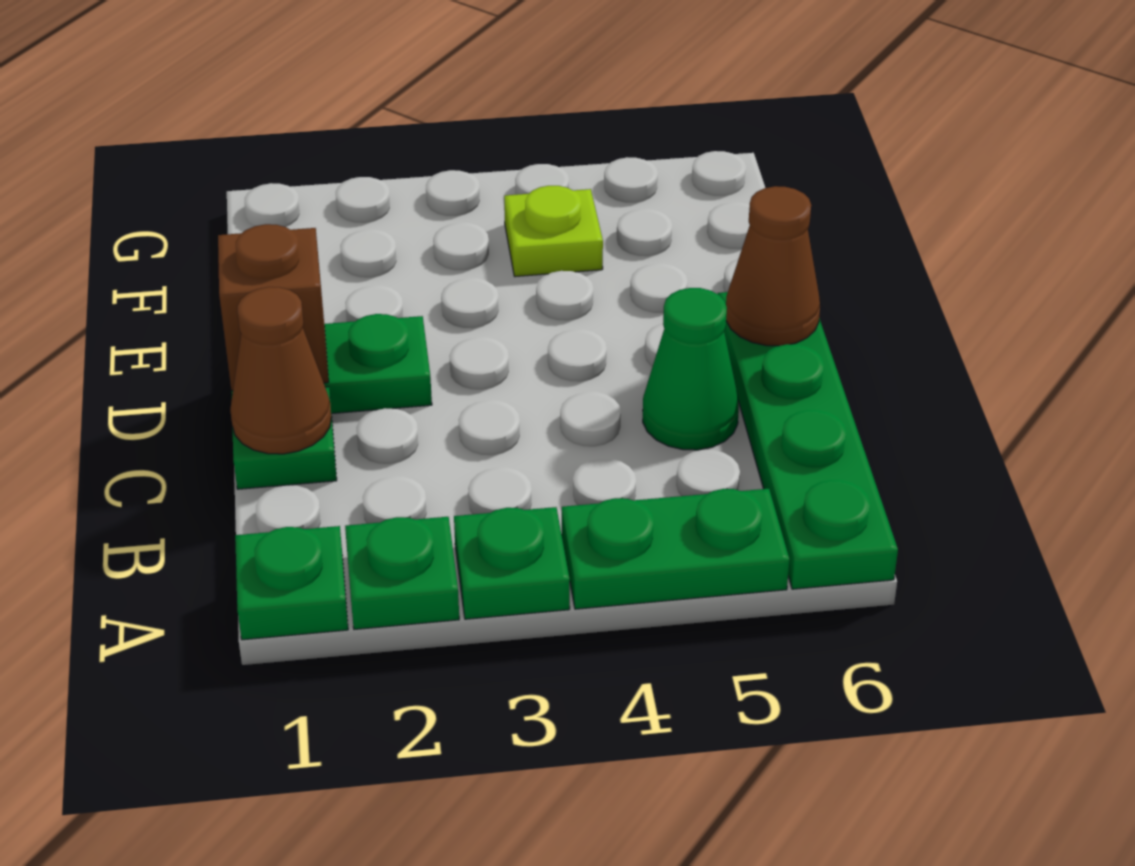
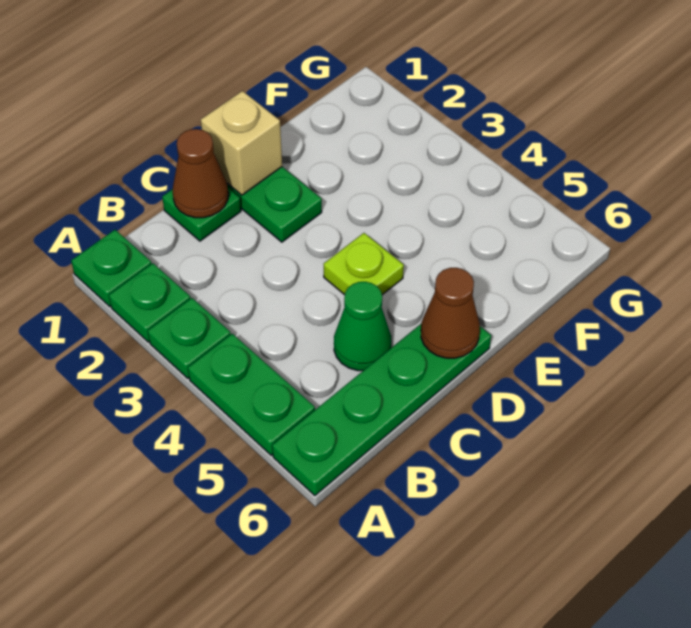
brown brick D1 level 2 -> tan brick D1 level 2
lime plate F4 level 1 -> lime plate D4 level 1

